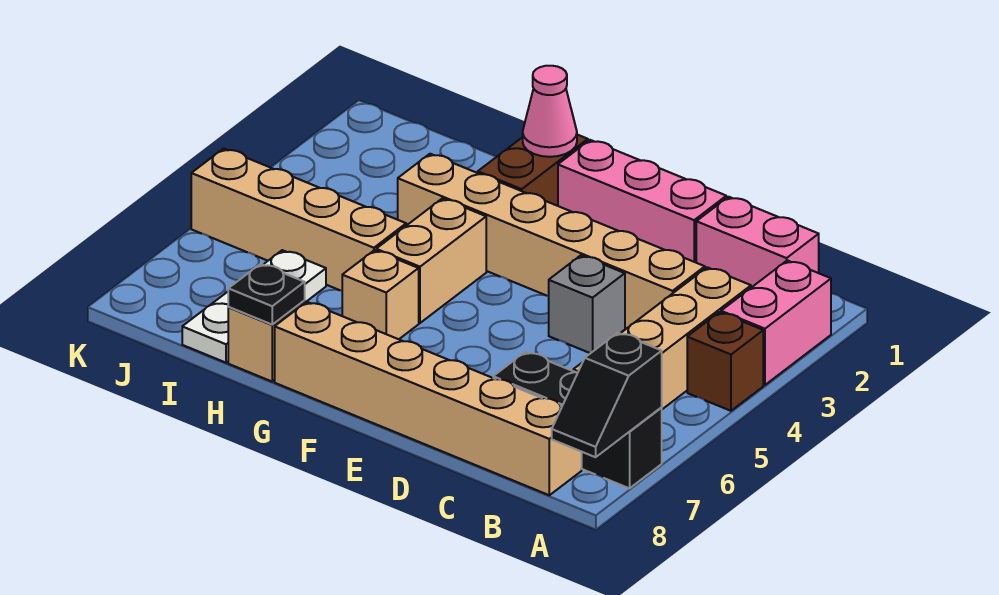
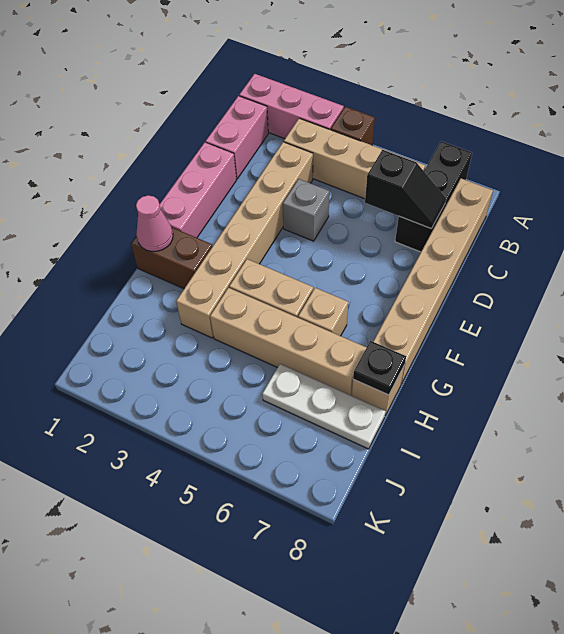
pink brick A2:A3 level 1 -> pink brick A1:A3 level 1
black slope A7:A8 level 2 top 7 -> black slope C6:C7 level 2 top 6
tan brick H5:K5 level 1 -> tan brick H4:H7 level 1

